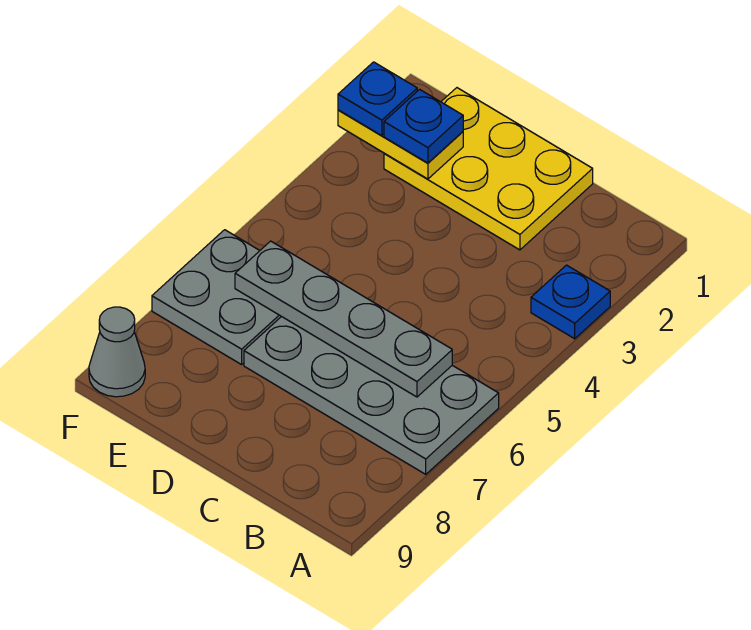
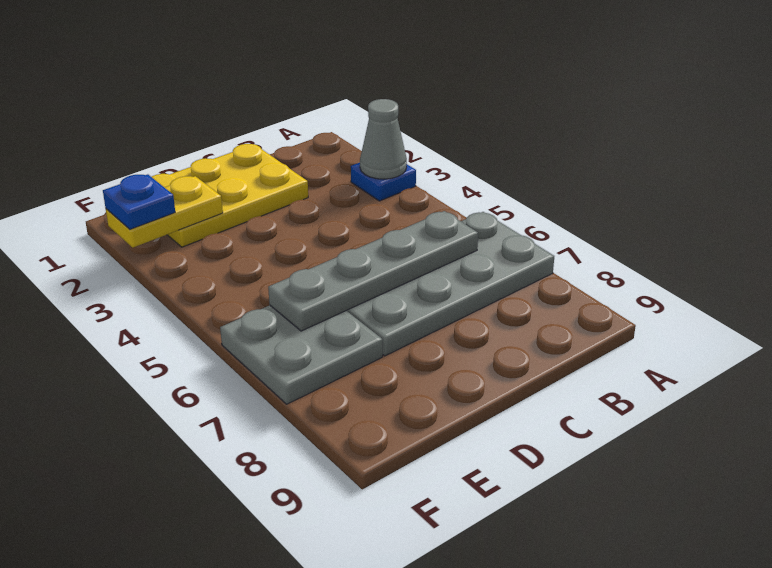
blue plate E2 level 3 -> none
grey cone F9 level 1 -> grey cone A3 level 2

